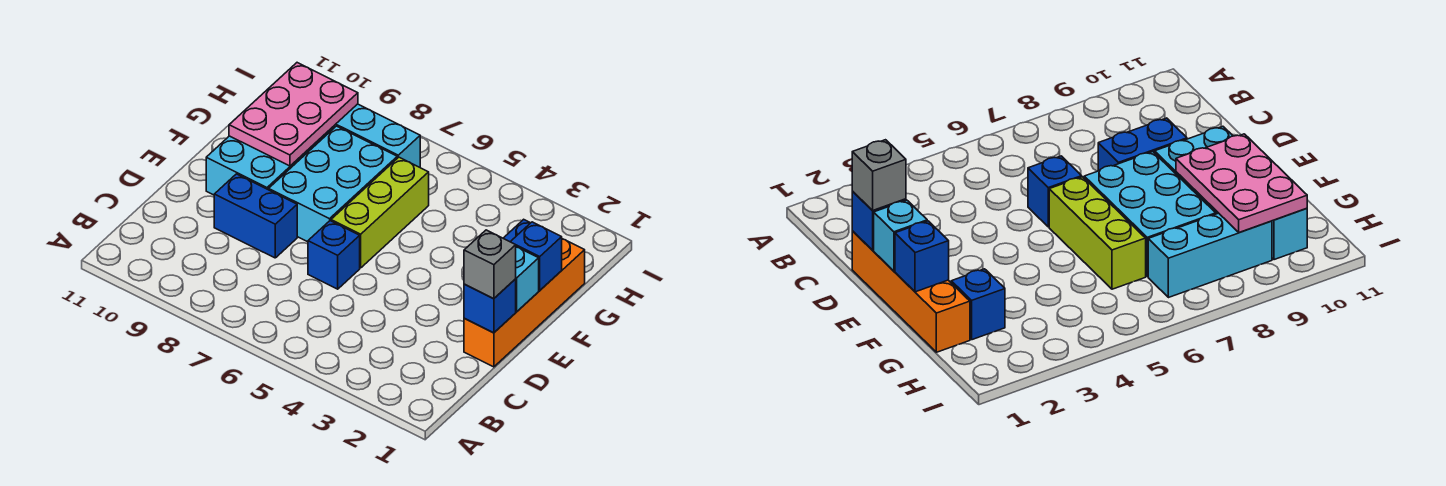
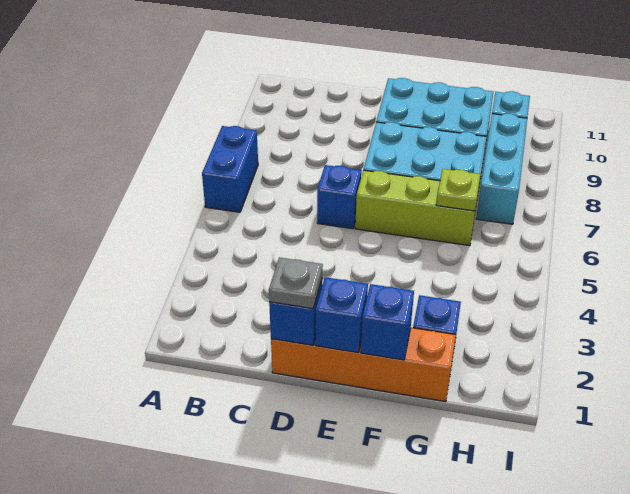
grey brick D1 level 3 -> grey plate D1 level 3
blue brick D8:D9 level 1 -> blue brick A6:A7 level 1
cyan brick E1 level 2 -> blue brick E1 level 2
pink plate F9:H10 level 2 -> none
none -> lime plate G6 level 2

